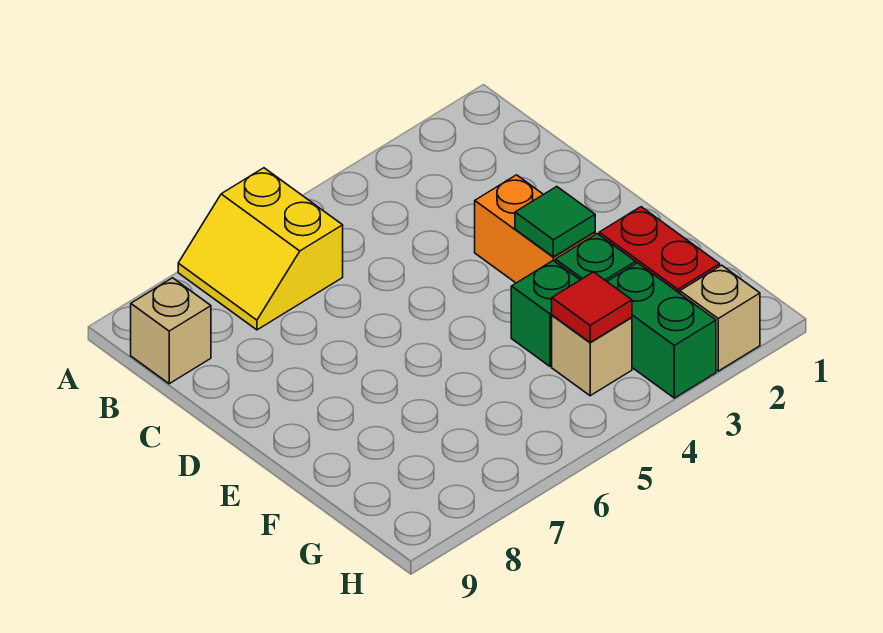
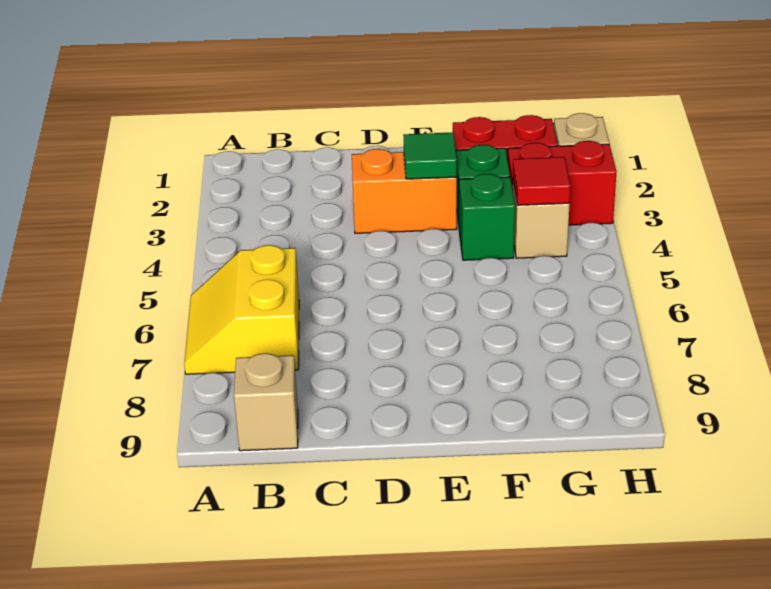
yellow slope A6:B7 level 1 top 6 -> yellow slope A6:B7 level 1 top B
green brick G3:H3 level 1 -> red brick G3:H3 level 1

